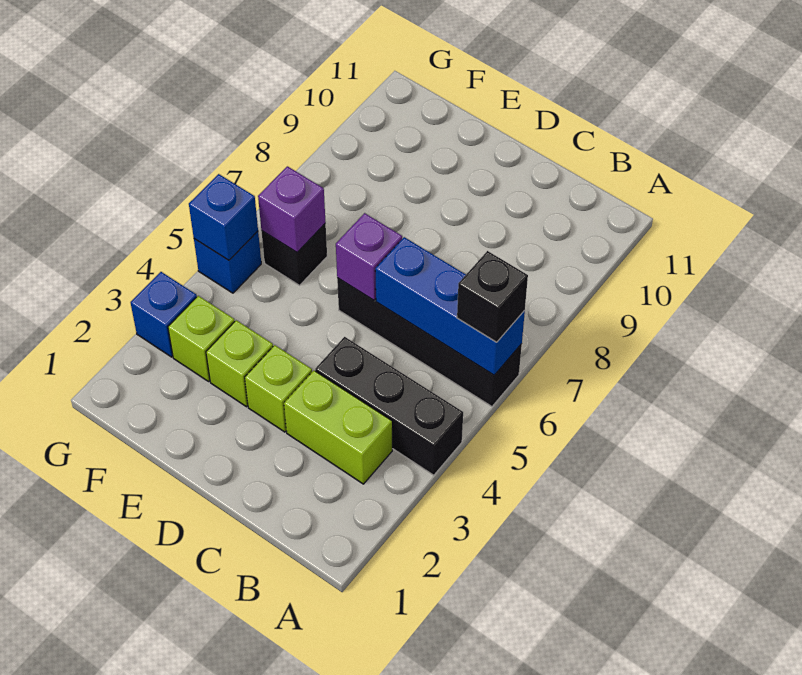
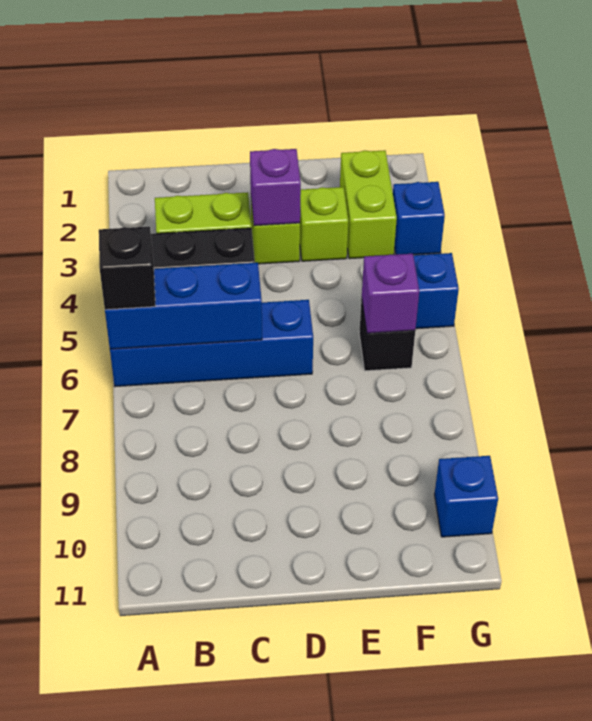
black brick A6:D6 level 1 -> blue brick A6:D6 level 1
purple brick D6 level 2 -> purple brick D3 level 2
lime brick F3 level 1 -> lime brick F2:F3 level 1
blue brick G5 level 2 -> blue brick G10 level 1

